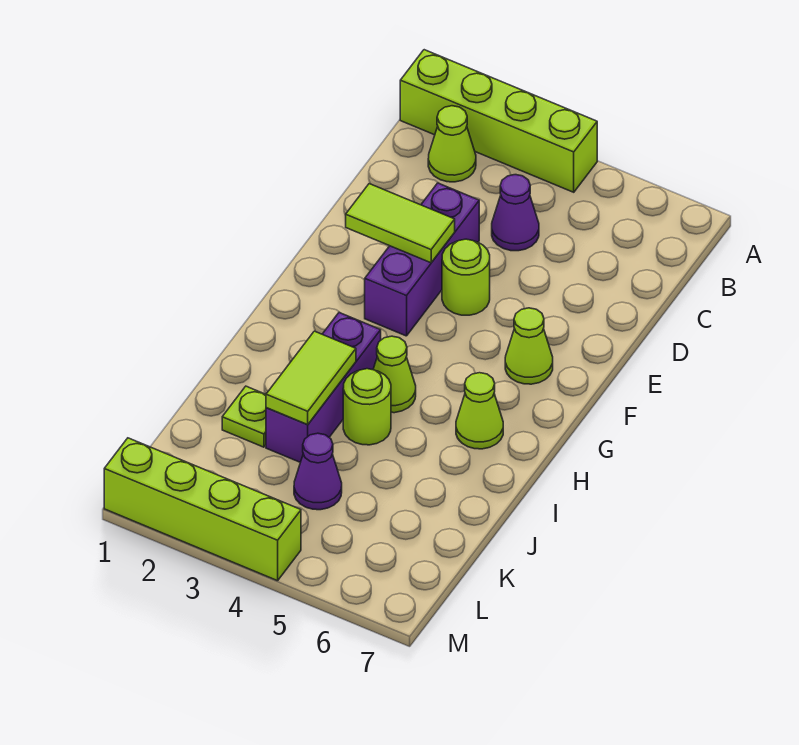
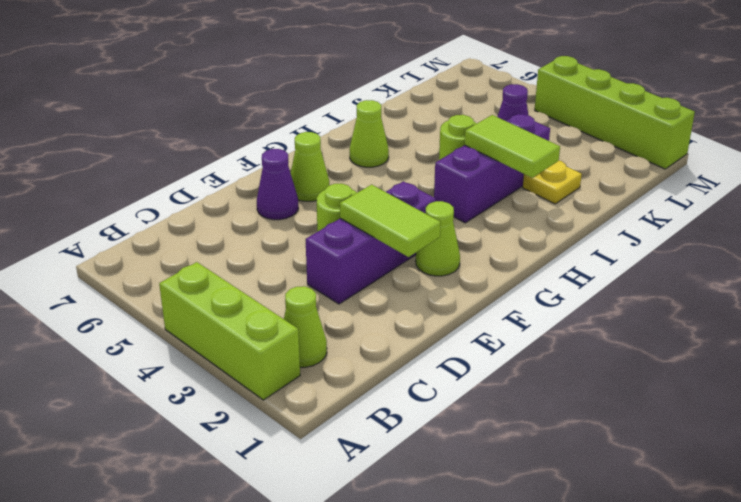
lime brick A1:A4 level 1 -> lime brick A2:A4 level 1
purple cone C4 level 1 -> purple cone E6 level 1
lime cone H4 level 1 -> lime cone F2 level 1
lime tile I3:J3 level 2 -> lime tile I2:I3 level 2
lime plate J2 level 1 -> yellow plate J2 level 1

